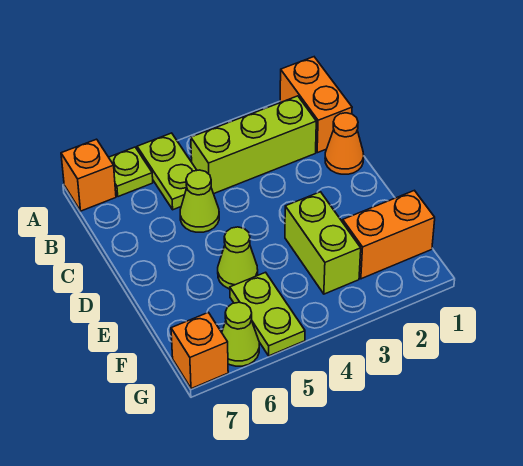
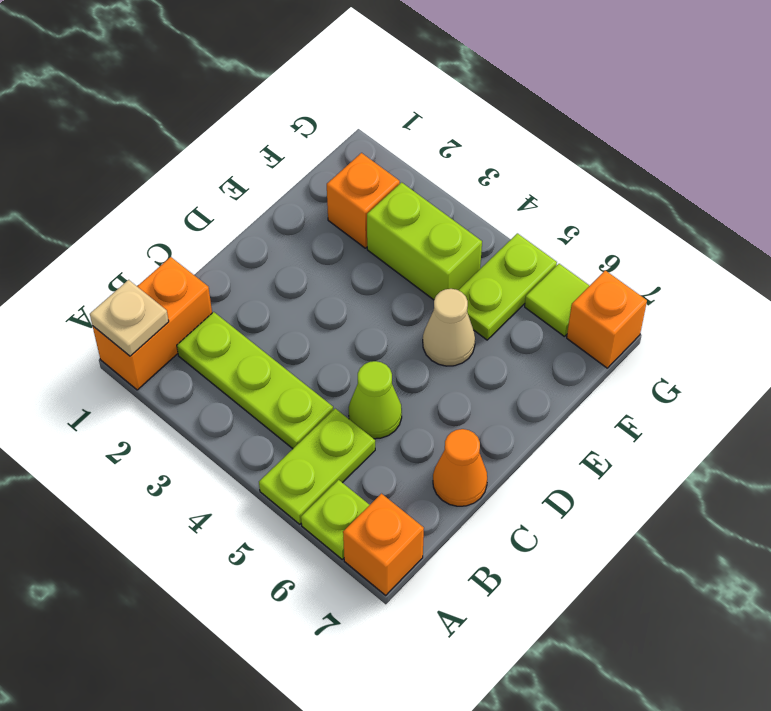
none -> tan plate A1 level 2
lime brick B2:B4 level 1 -> lime plate B2:B4 level 1
orange cone C1 level 1 -> orange cone C7 level 1
lime brick E3:F3 level 1 -> lime brick F3:F4 level 1
lime cone E5 level 1 -> tan cone E5 level 1
orange brick F1:F2 level 1 -> orange brick F2 level 1
lime cone G6 level 1 -> lime tile G6 level 1

